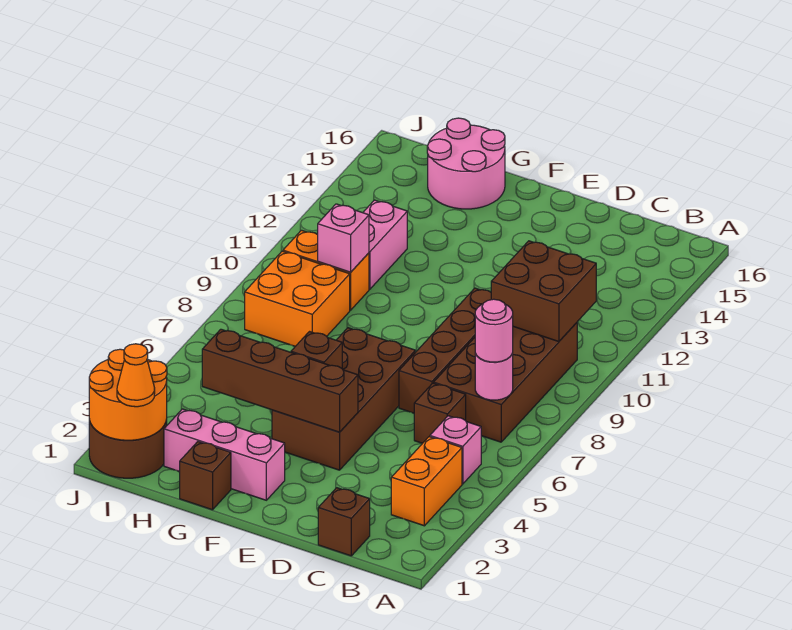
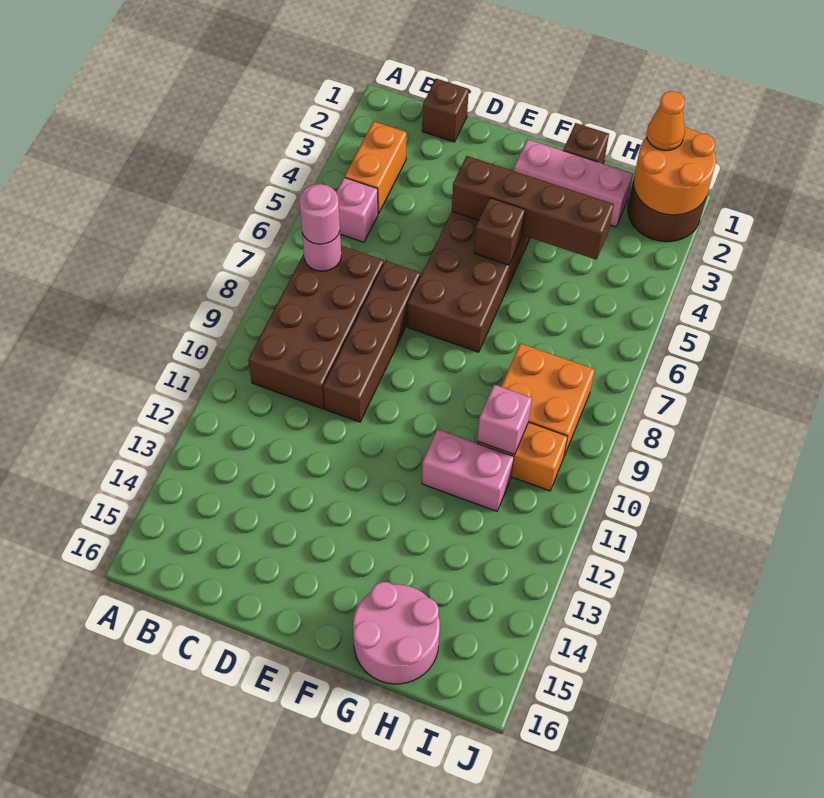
brown brick B10:C11 level 2 -> none
brown brick C6 level 1 -> none
pink brick H11:H12 level 1 -> pink brick G11:H11 level 1

